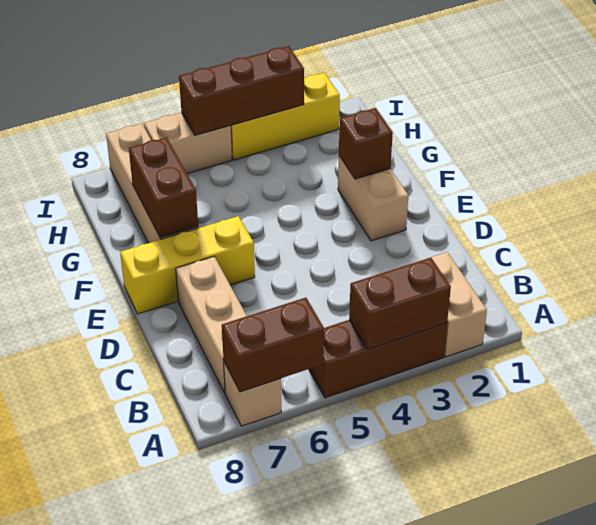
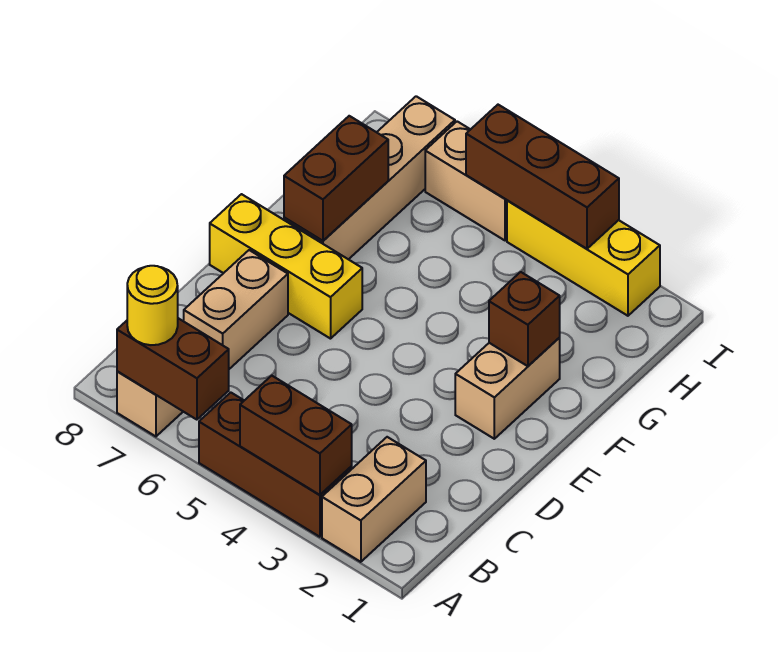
none -> yellow round brick A7 level 3
tan brick B7:D7 level 1 -> tan brick C7:D7 level 1

